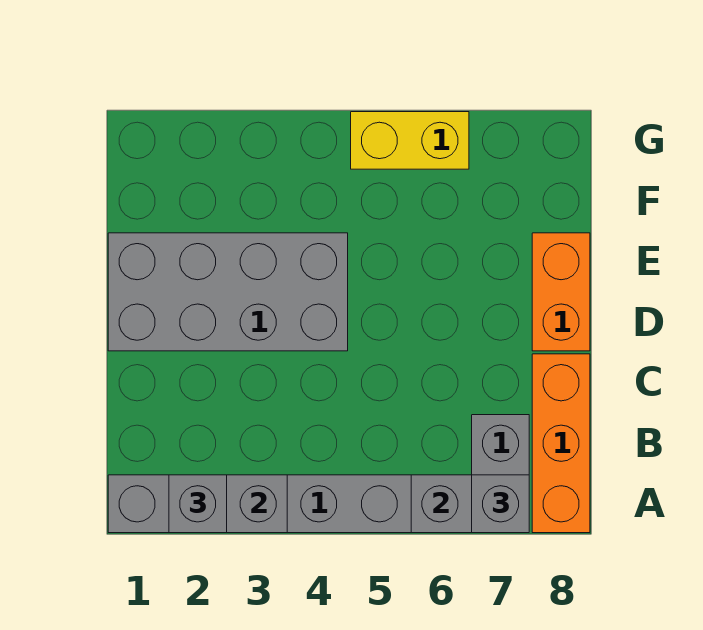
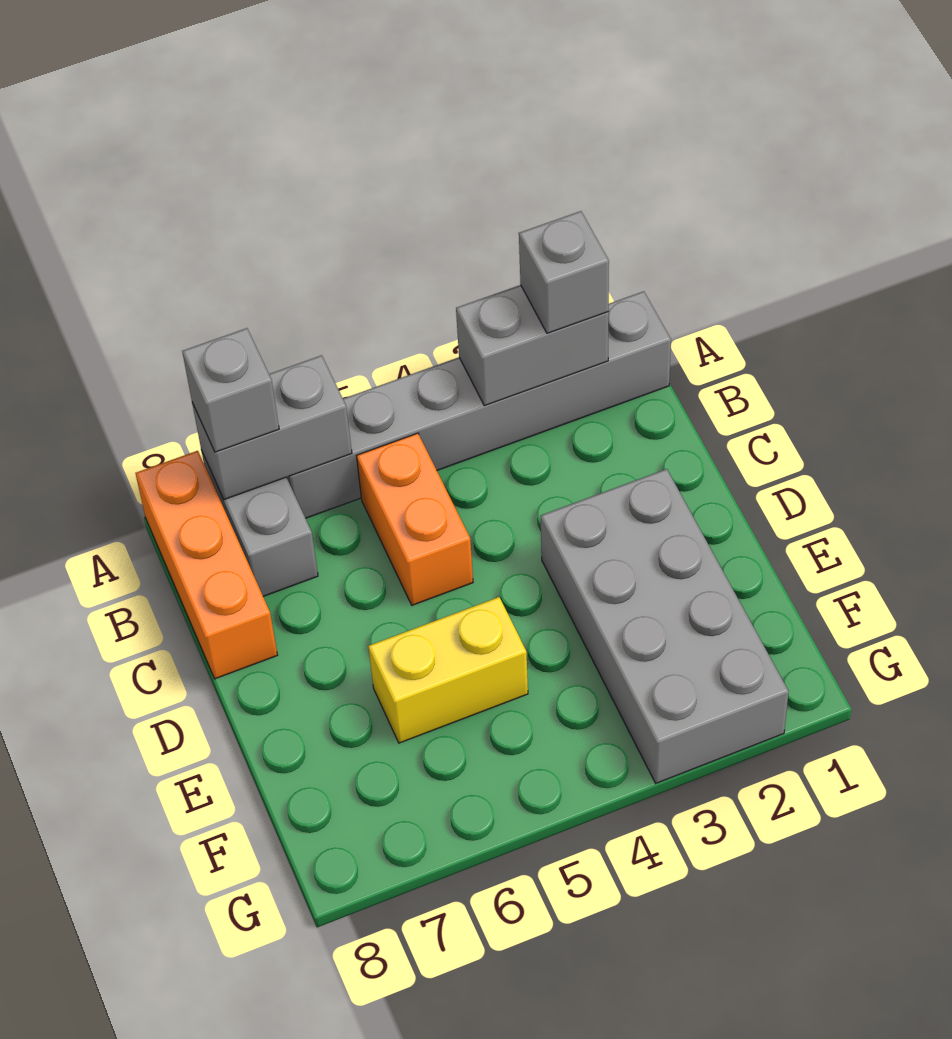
grey brick D1:E4 level 1 -> grey brick D2:G3 level 1
orange brick D8:E8 level 1 -> orange brick B5:C5 level 1
yellow brick G5:G6 level 1 -> yellow brick E5:E6 level 1

